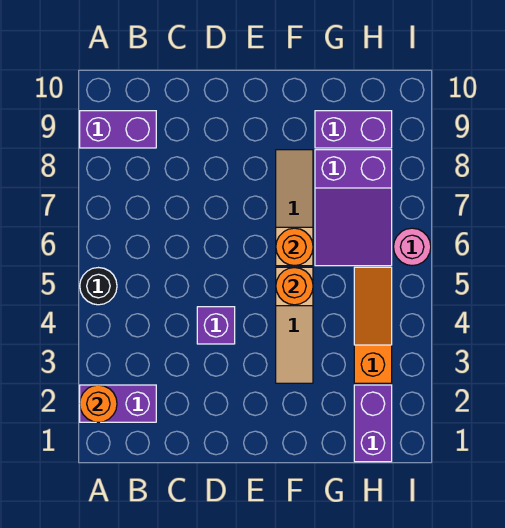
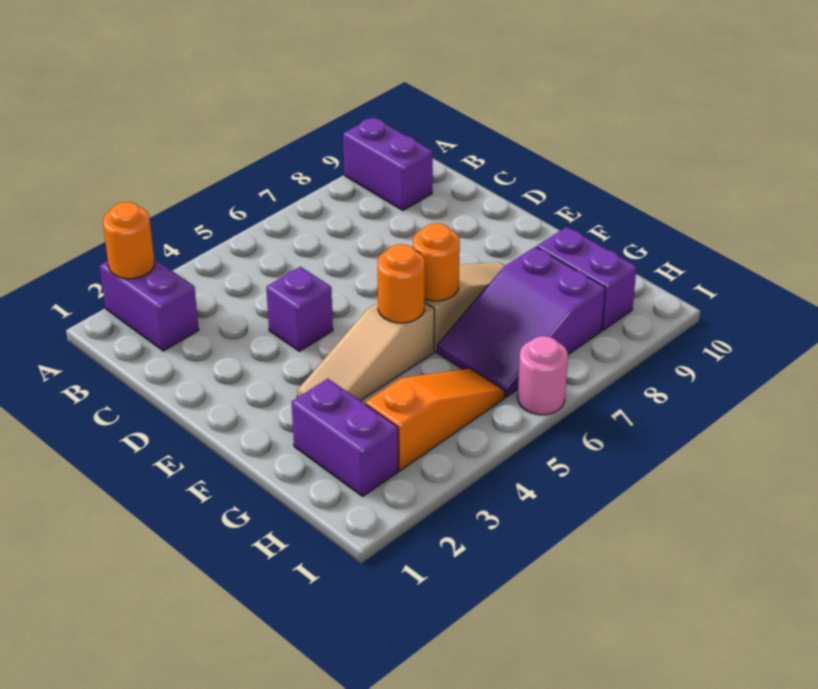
black round brick A5 level 1 -> none
purple brick H1:H2 level 1 -> purple brick G2:H2 level 1

